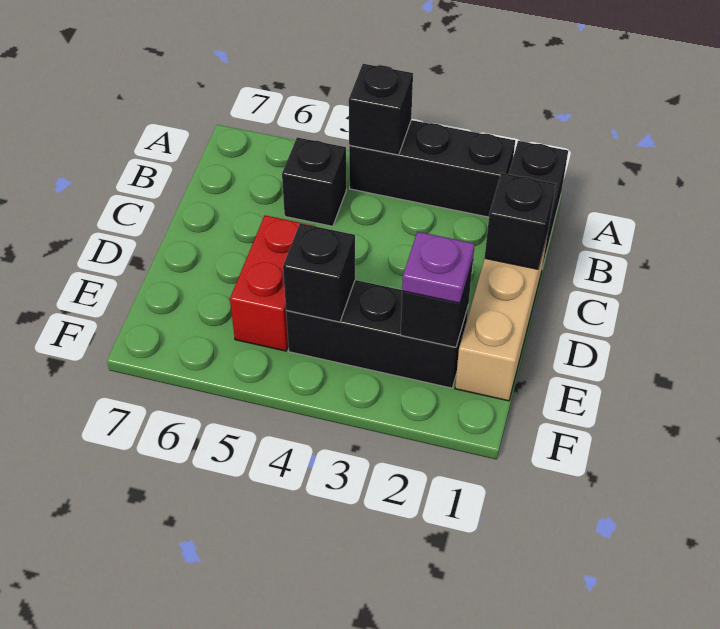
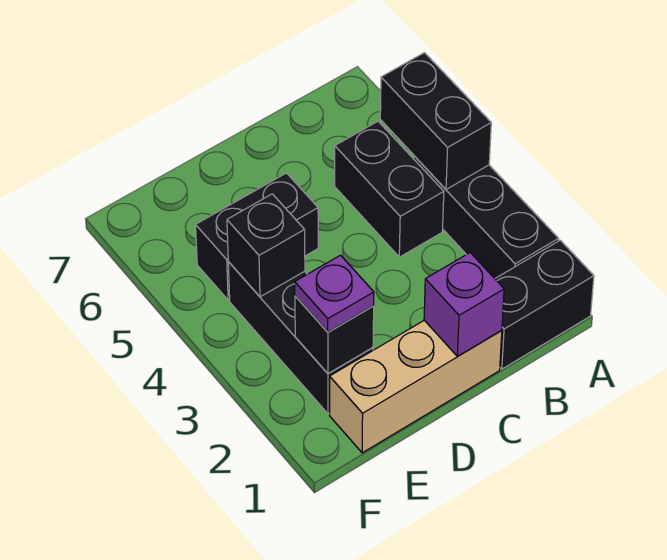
black brick A4 level 2 -> black brick A4:A5 level 2
black brick B5 level 1 -> black brick B4:B5 level 1
black brick C1 level 2 -> purple brick C1 level 2
red brick D5:E5 level 1 -> black brick D5:E5 level 1

